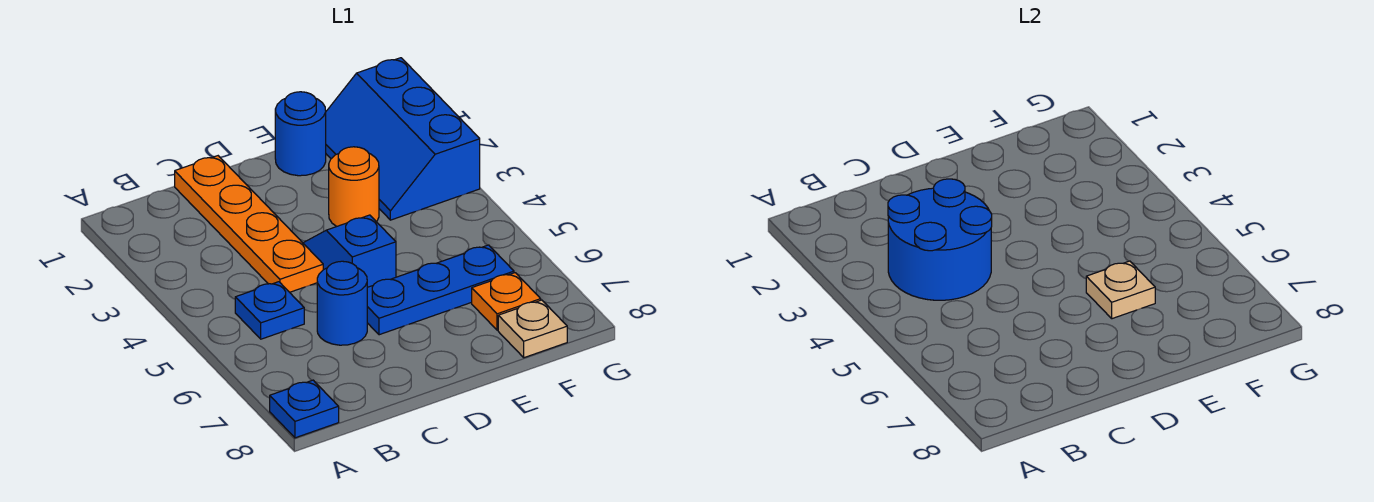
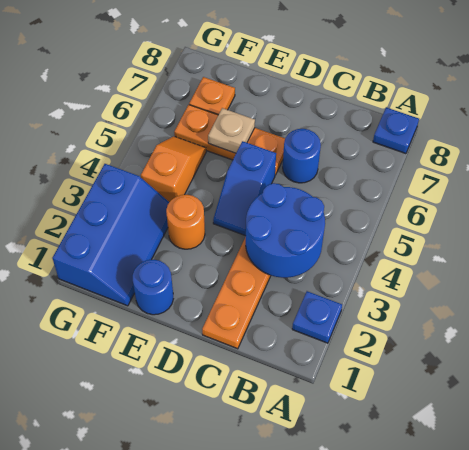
blue plate B5 level 1 -> blue plate A2 level 1
blue plate D6:F6 level 1 -> orange plate D6:F6 level 1
none -> orange slope F4:F5 level 1 top 4
tan plate F8 level 1 -> none

